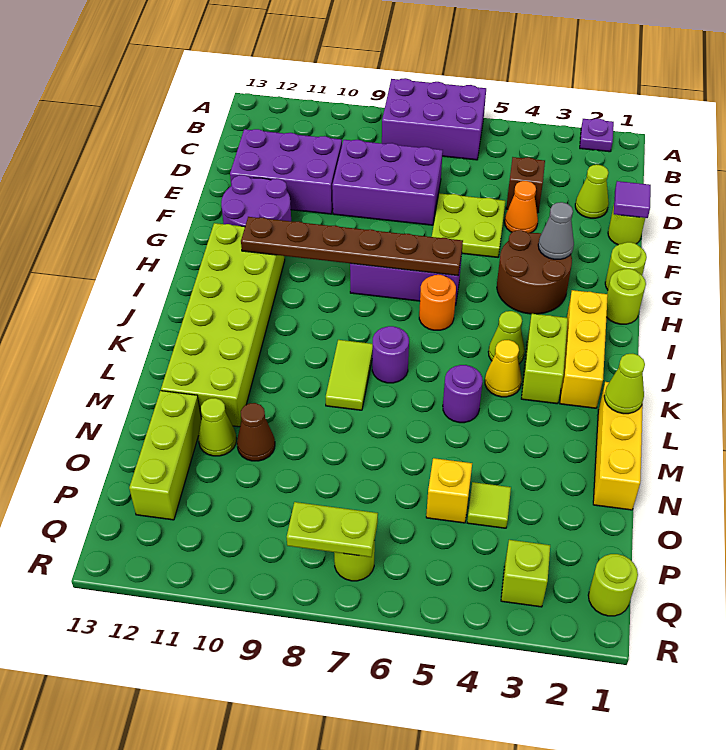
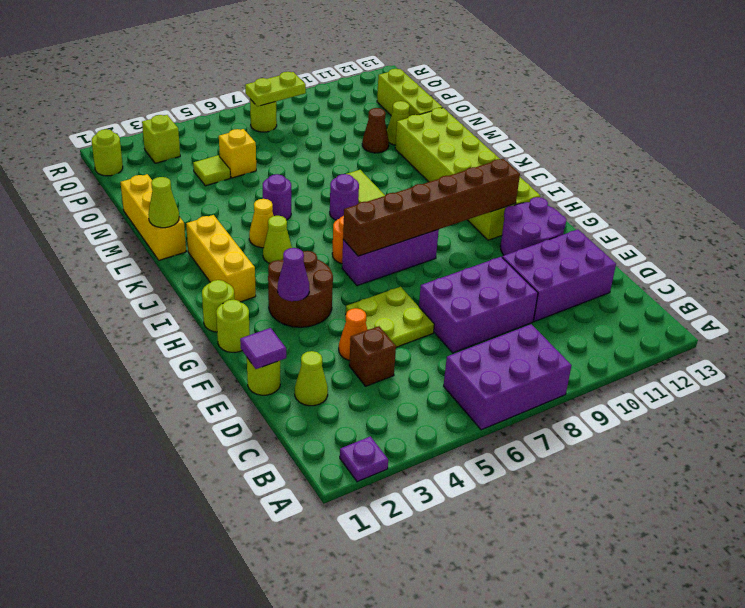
grey cone G3 level 2 -> purple cone G3 level 2
brown plate H6:H11 level 2 -> brown brick H6:H11 level 2
lime brick J3:K3 level 1 -> none

